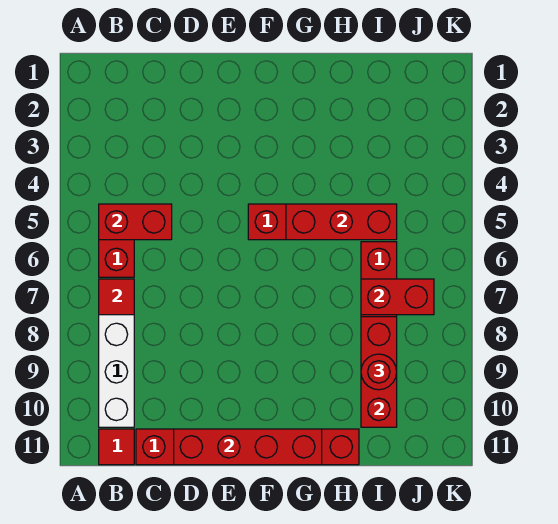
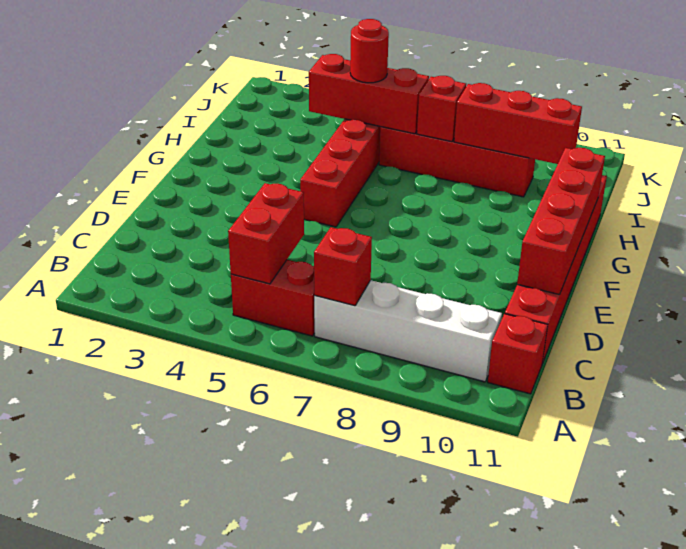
red tile B7 level 2 -> red brick B7 level 2
red tile B11 level 1 -> red brick B11 level 1
red brick G5:I5 level 2 -> red brick I4:I6 level 2
red brick I7:J7 level 2 -> red brick I7 level 2
red round brick I9 level 3 -> red round brick I5 level 3

